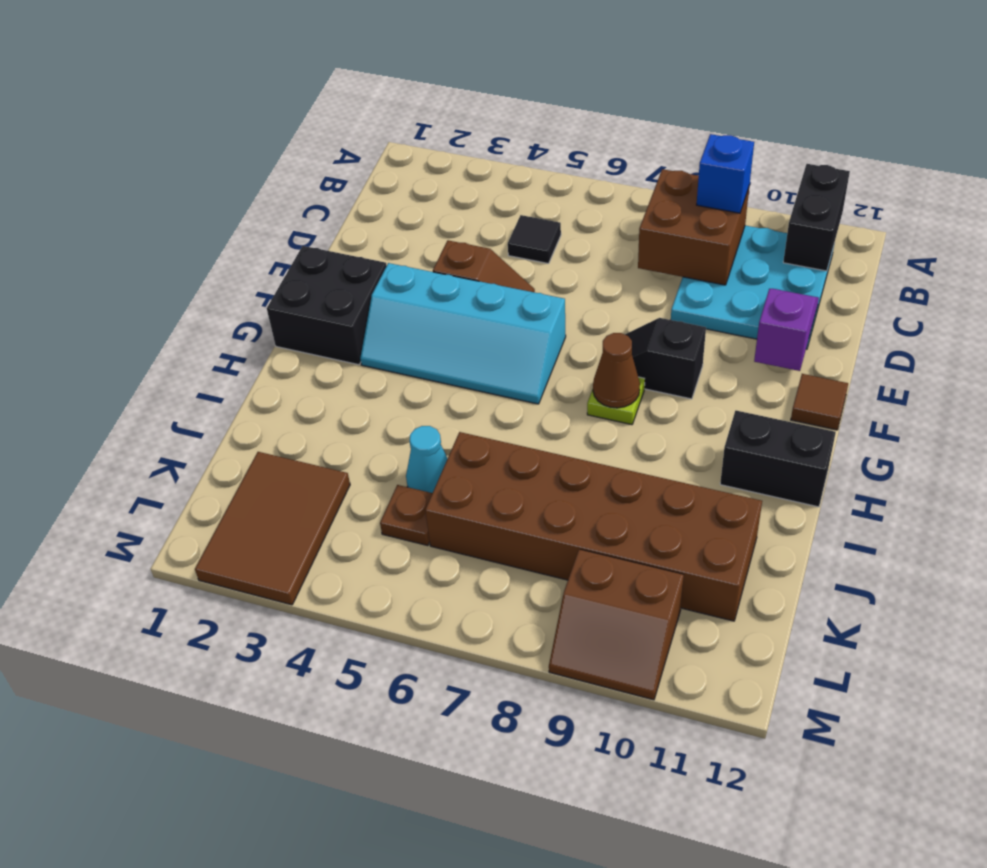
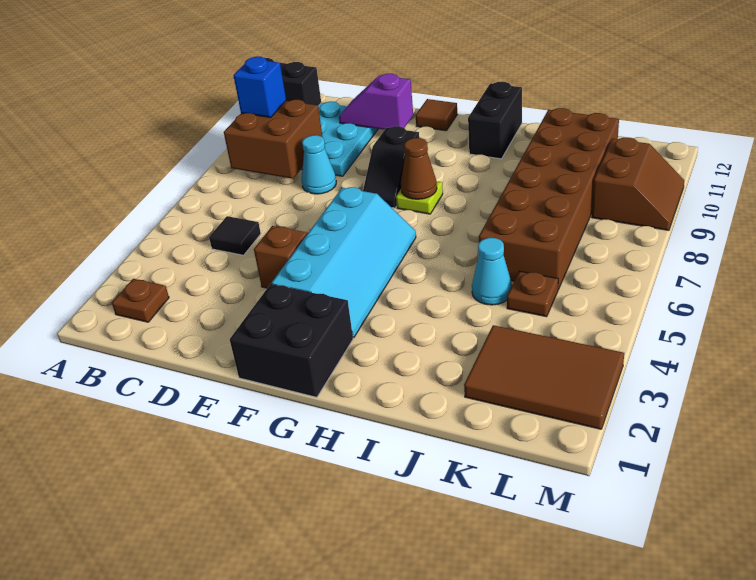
none -> brown plate B2 level 1
none -> cyan cone D8 level 1

